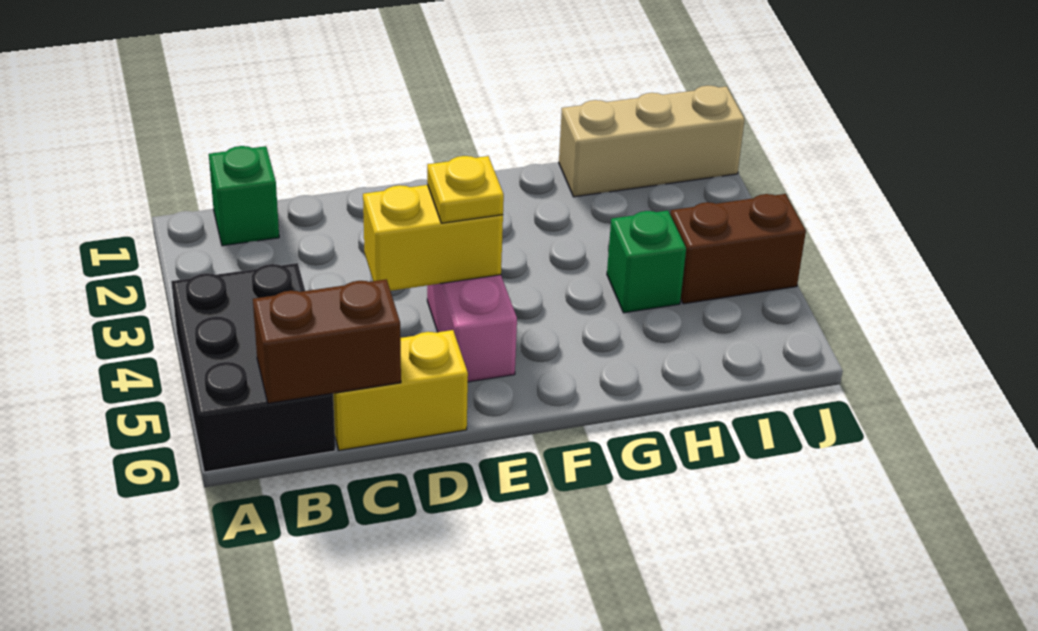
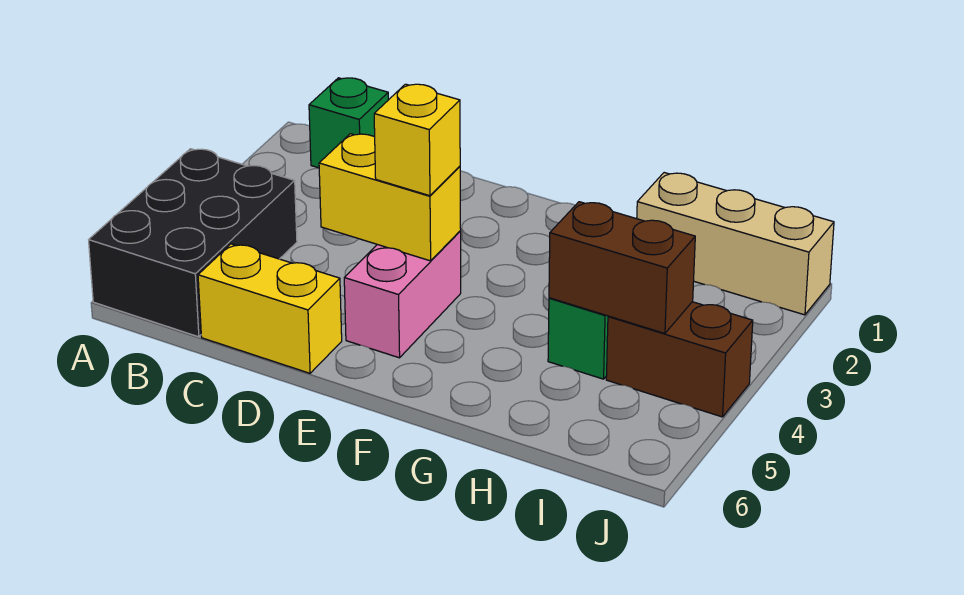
brown brick B6:C6 level 2 -> brown brick H4:I4 level 2
yellow plate E4 level 3 -> yellow brick E4 level 3

